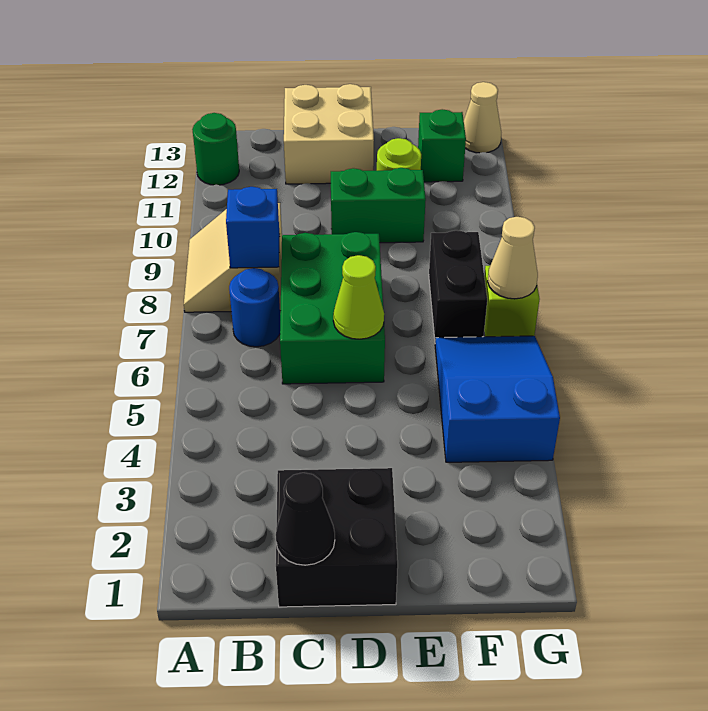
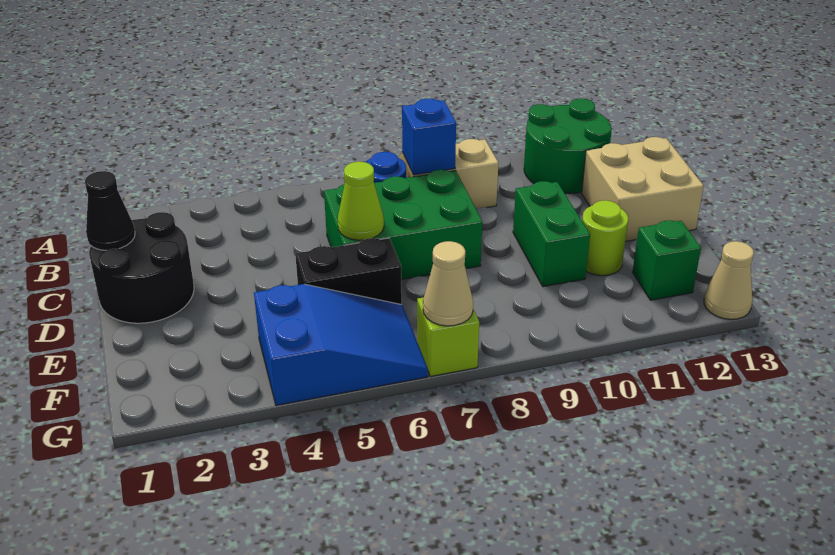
green round brick A12 level 1 -> green round brick A11:B12 level 1
black brick C1:D2 level 1 -> black round brick C1:D2 level 1
black brick F7:F8 level 1 -> black brick E5:E6 level 1

